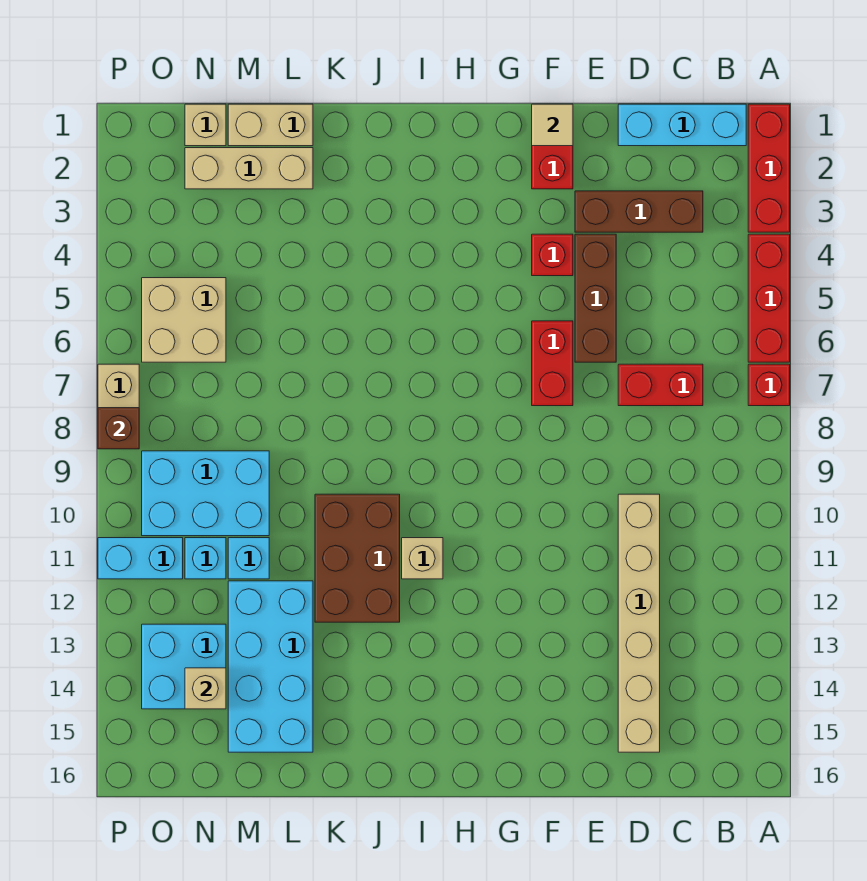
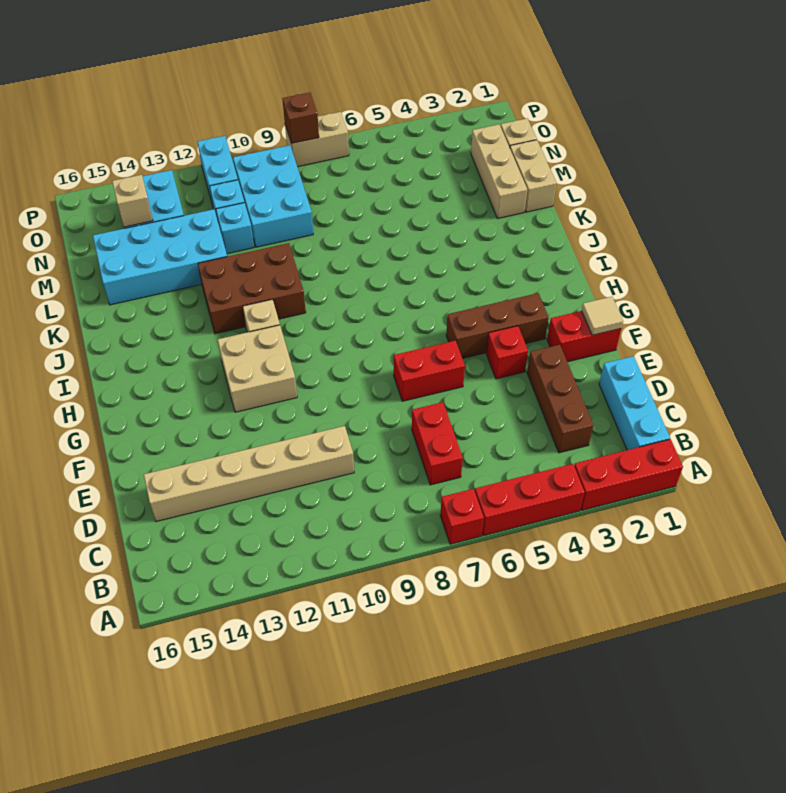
brown brick E4:E6 level 1 -> brown brick G3:G5 level 1
tan brick N5:O6 level 1 -> tan brick G11:H12 level 1

